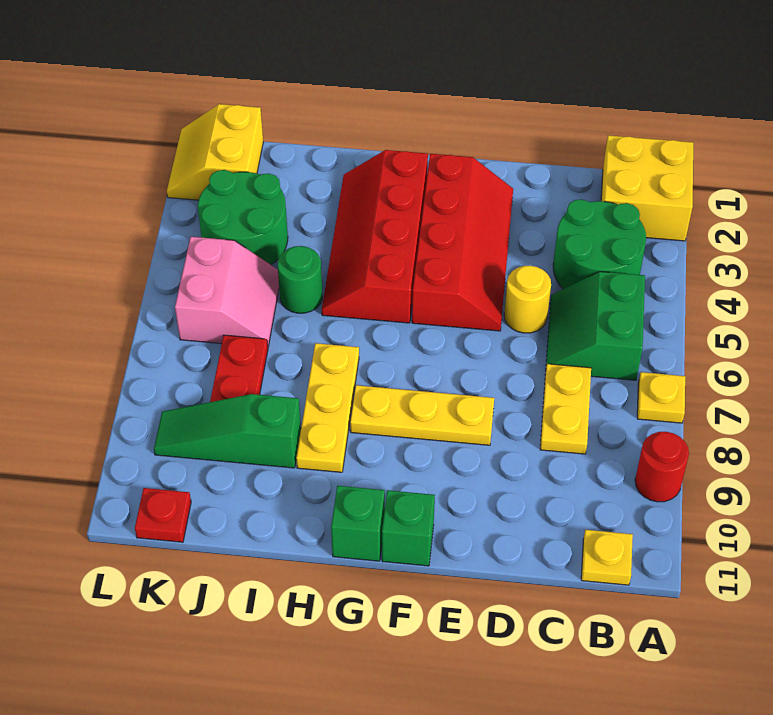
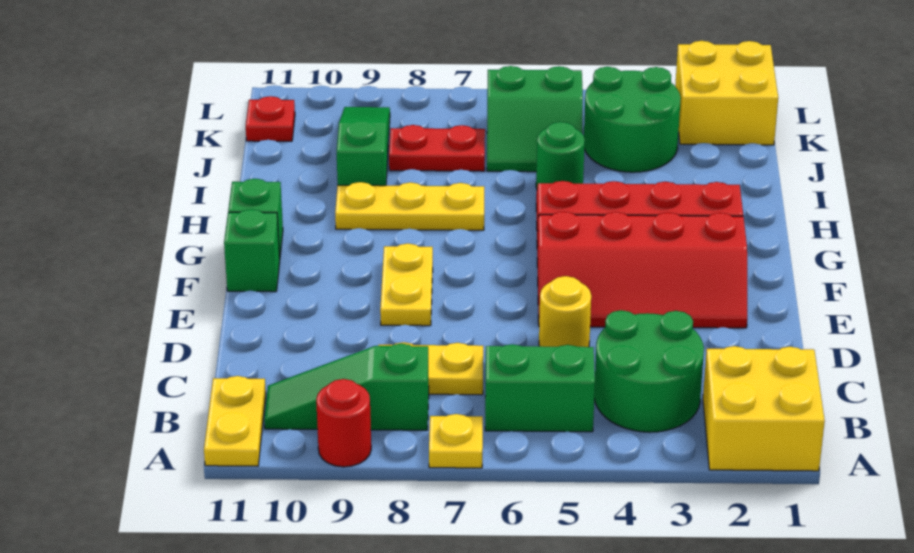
none -> green slope B8:B10 level 1 top 8
yellow plate B11 level 1 -> yellow plate A11:B11 level 1
yellow plate E8:G8 level 1 -> yellow plate E8:F8 level 1
pink slope J5:K6 level 1 top K -> green slope J5:K6 level 1 top K
yellow slope K1:L2 level 1 top K -> yellow brick K1:L2 level 1

